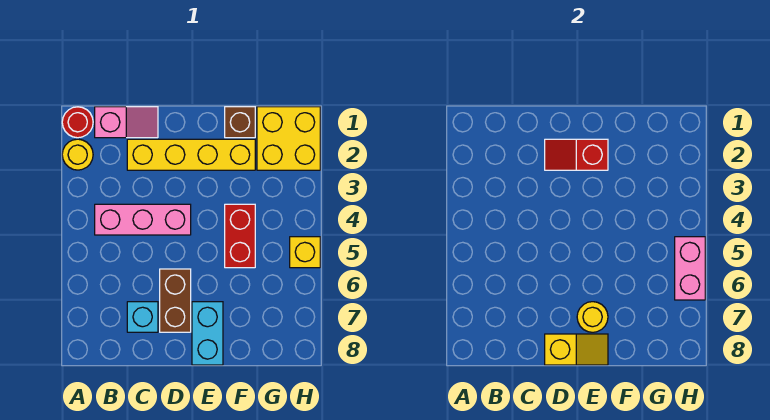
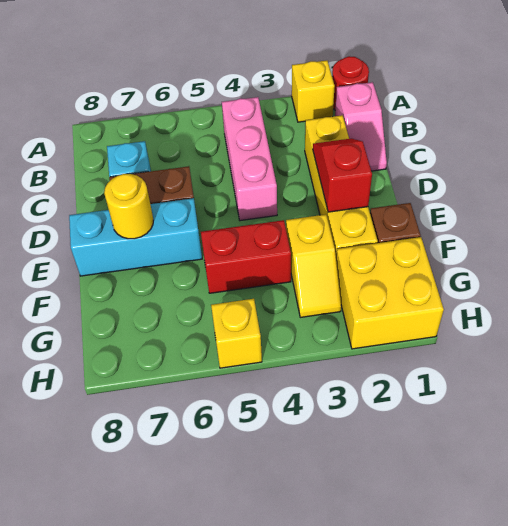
yellow round brick A2 level 1 -> yellow brick A2 level 1
yellow slope D8:E8 level 2 top D -> yellow slope F3:G3 level 1 top F
cyan brick E7:E8 level 1 -> cyan brick E6:E8 level 1
pink brick H5:H6 level 2 -> none

